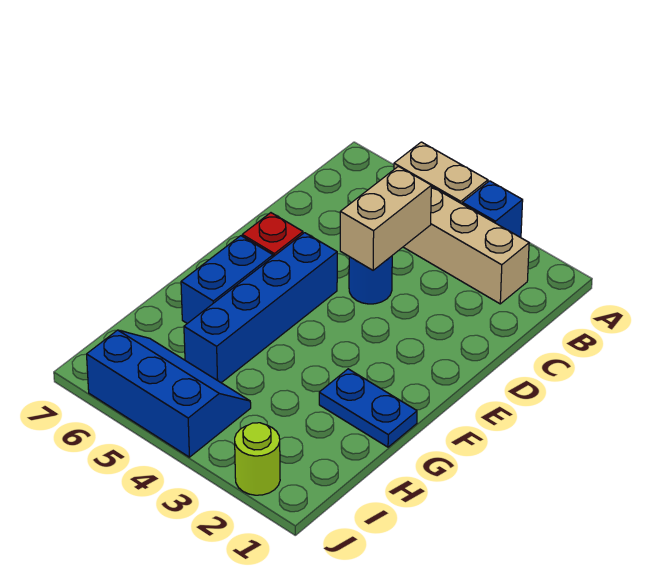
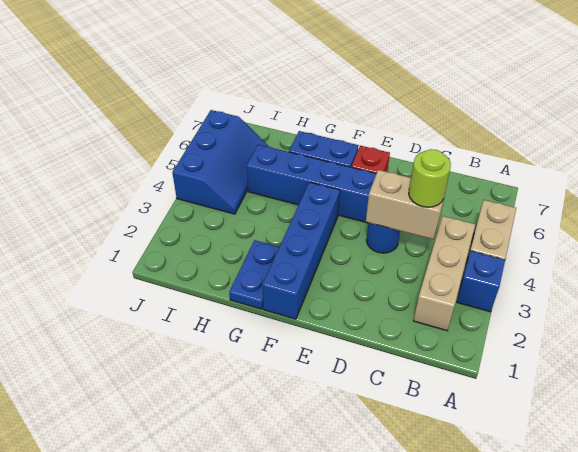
none -> blue brick F1:F4 level 1
lime round brick J2 level 1 -> lime round brick C4 level 3

